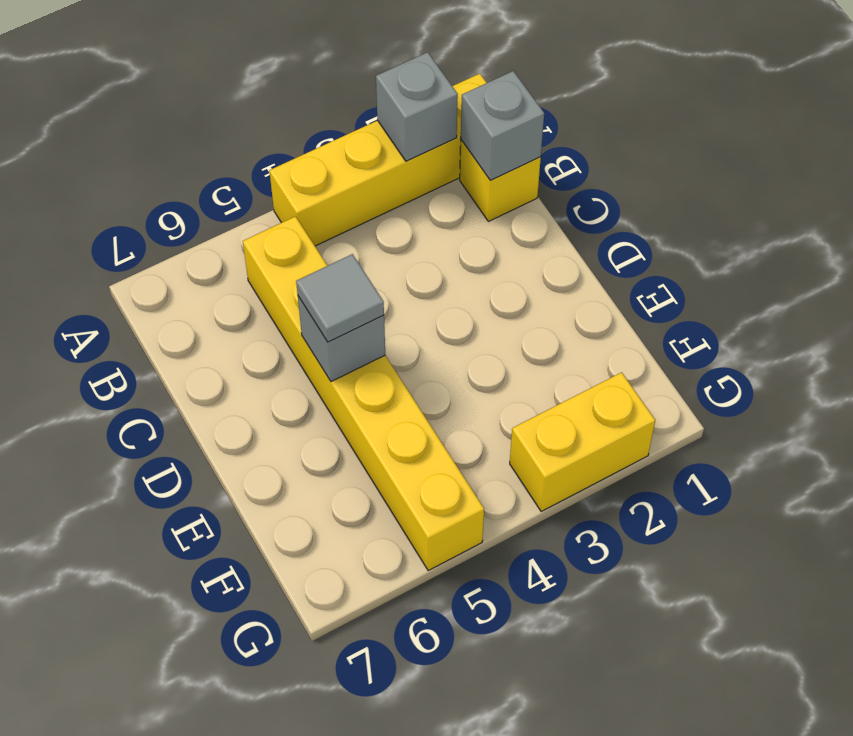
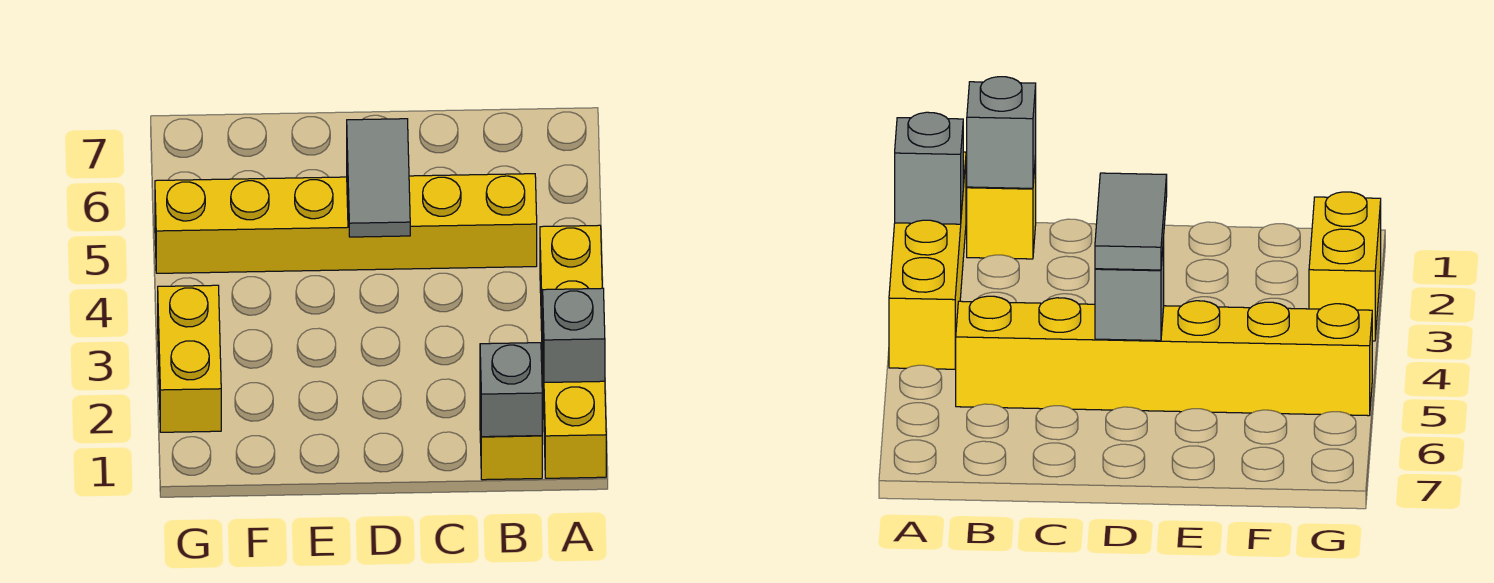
grey tile D5 level 3 -> grey tile D4:D5 level 3

